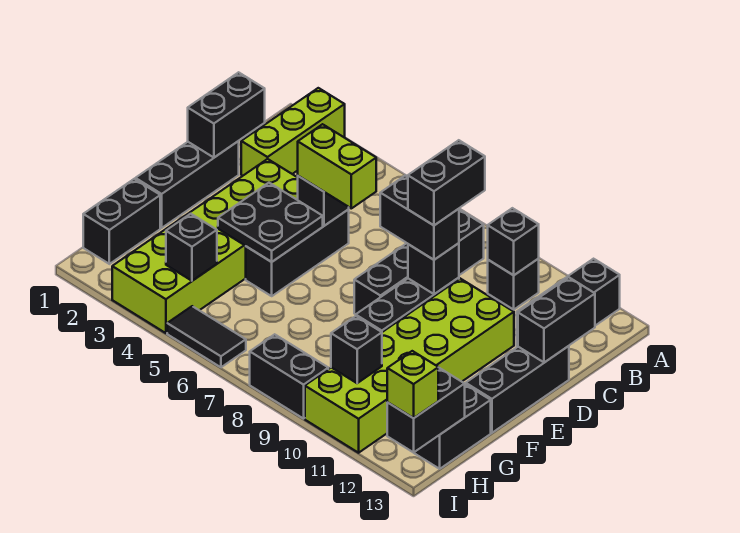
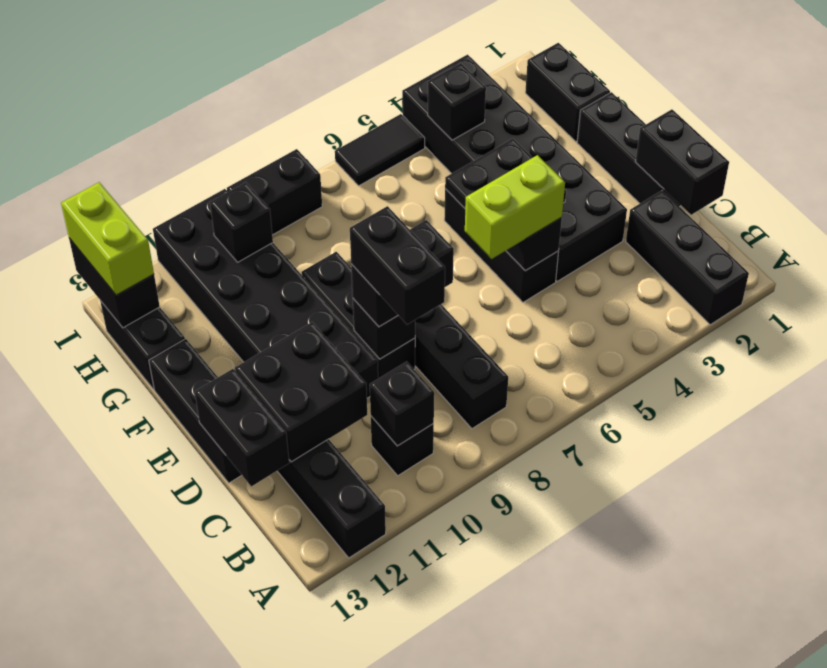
lime brick A2:C2 level 1 -> black brick A2:C2 level 1
none -> black brick C11:D12 level 2
lime brick D3:I4 level 1 -> black brick D3:I4 level 1
lime brick D10:I11 level 1 -> black brick D10:I11 level 1
lime brick I13 level 3 -> lime brick H13:I13 level 3

